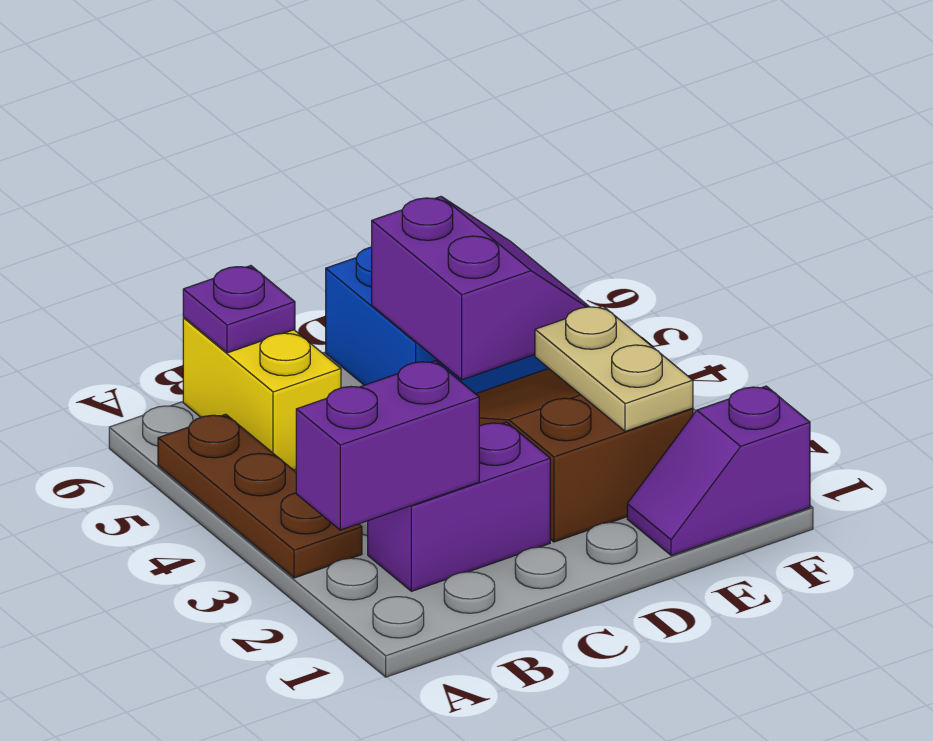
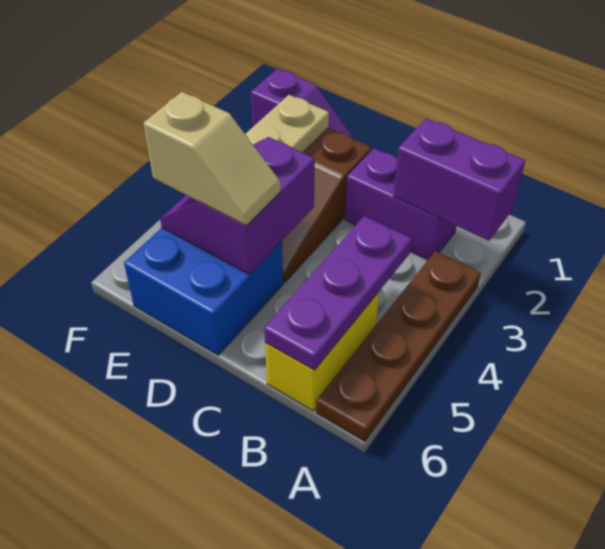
brown plate A3:A5 level 1 -> brown plate A3:A6 level 1
purple plate B6 level 2 -> purple plate B4:B6 level 2
none -> tan slope D5:E5 level 3 top E

